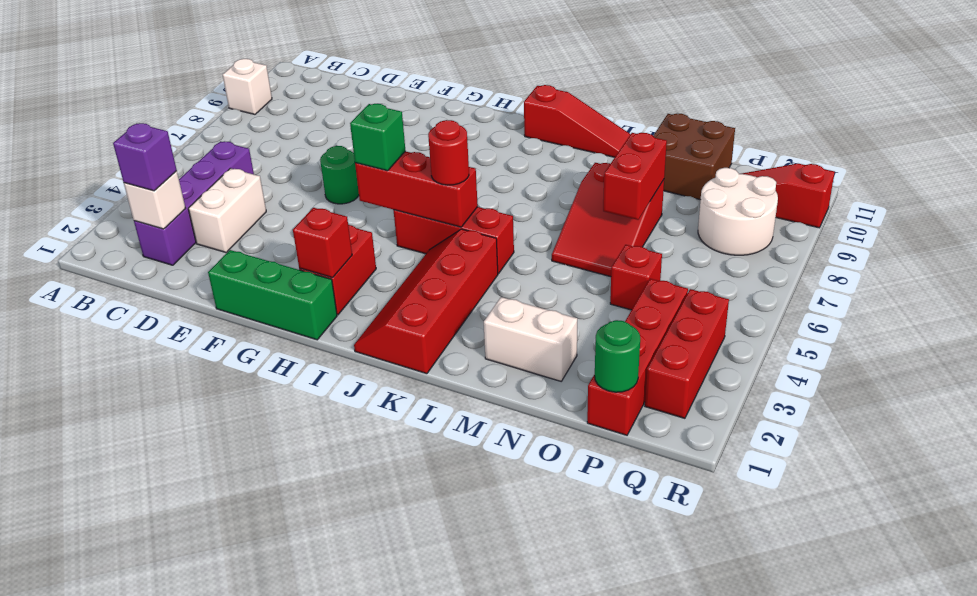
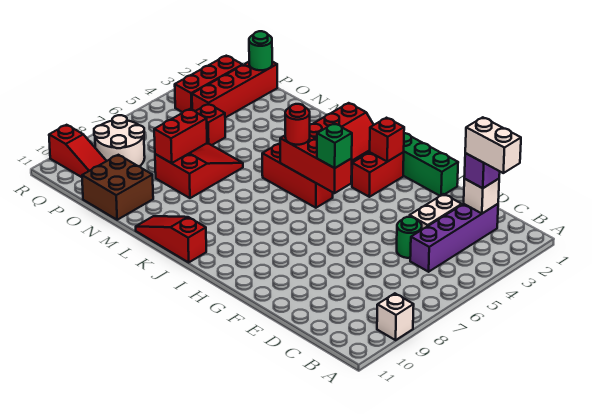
green round brick F6 level 1 -> green round brick D5 level 1
white brick M2:N2 level 1 -> white brick B2:C2 level 4

